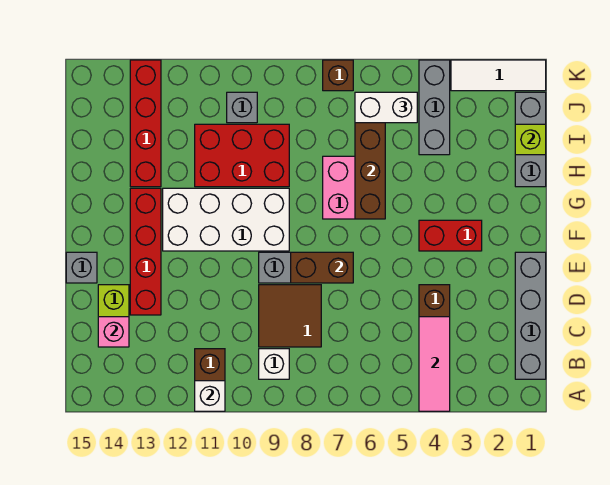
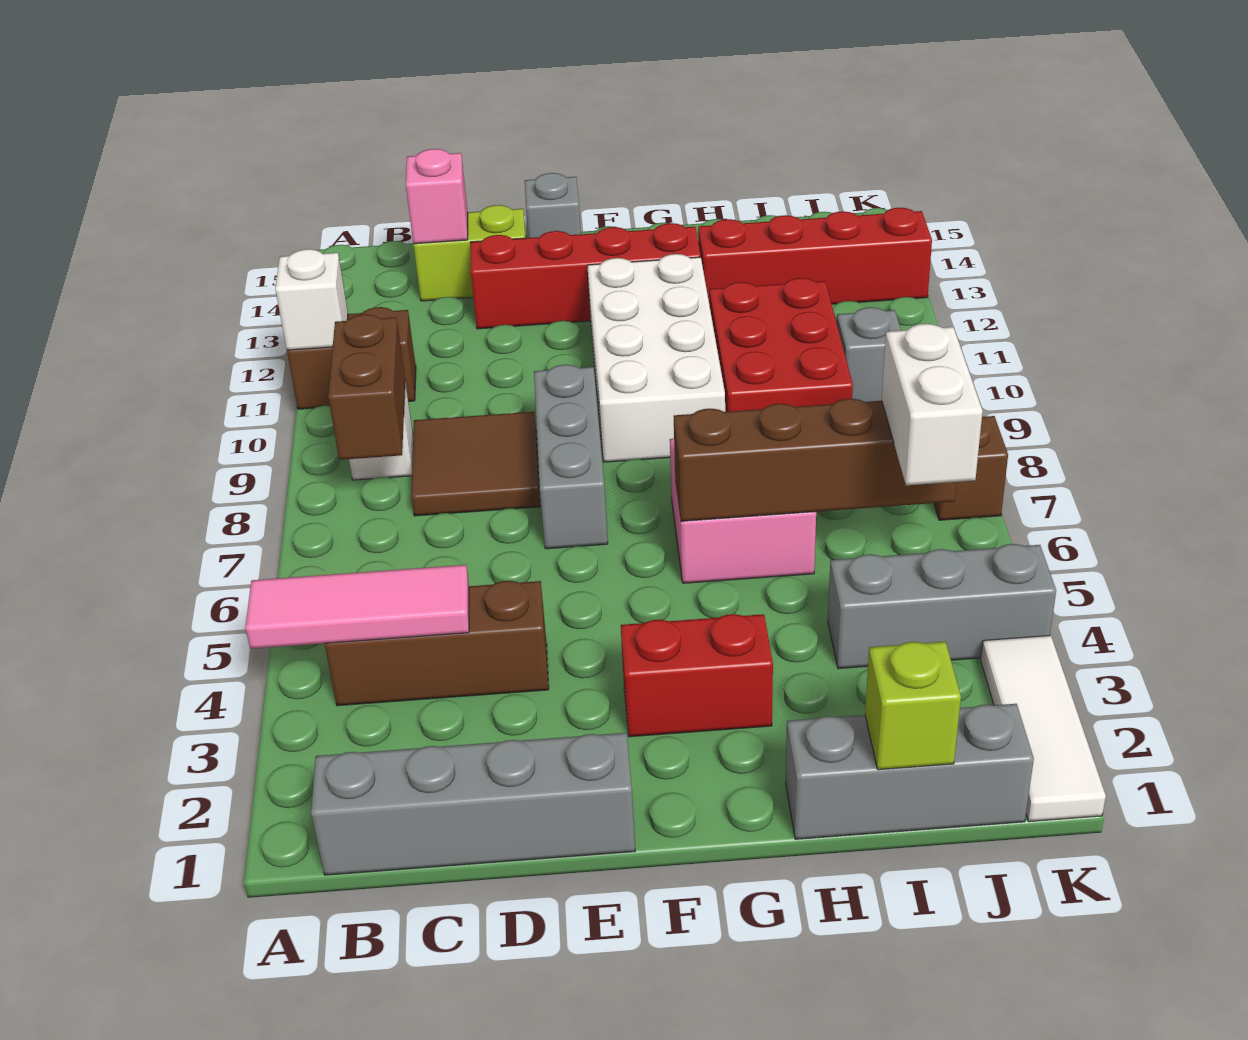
brown brick E7:E8 level 2 -> brown brick B8:B9 level 2
red brick F3:F4 level 1 -> red brick F3:G3 level 1

